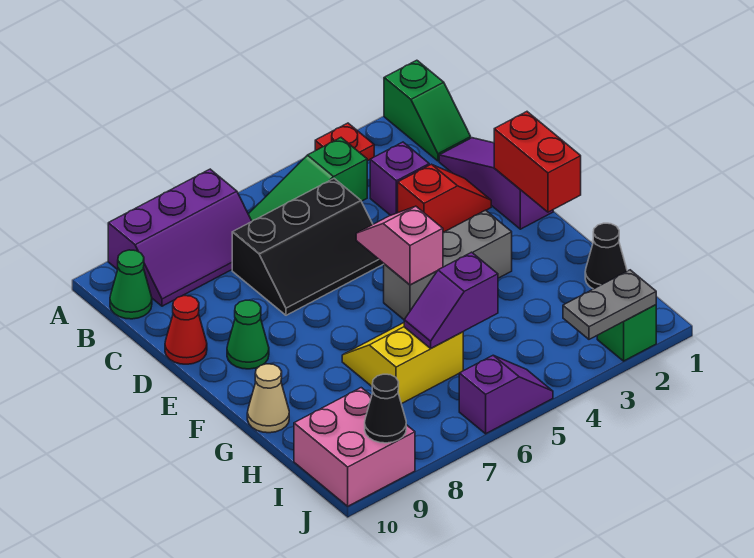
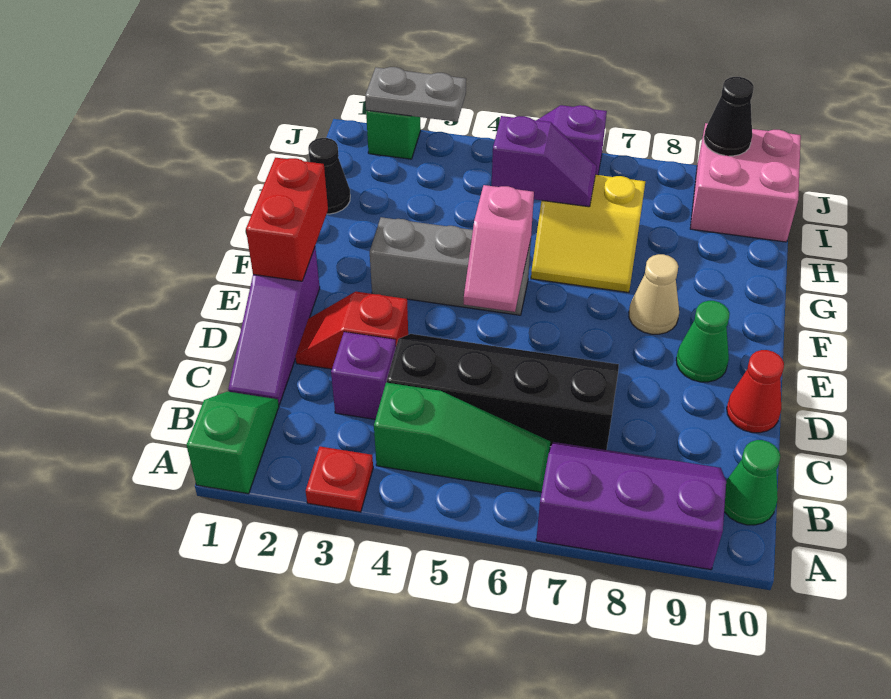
black slope C5:D7 level 1 top C -> black slope C4:D7 level 1 top C
tan cone G10 level 1 -> tan cone F8 level 1

